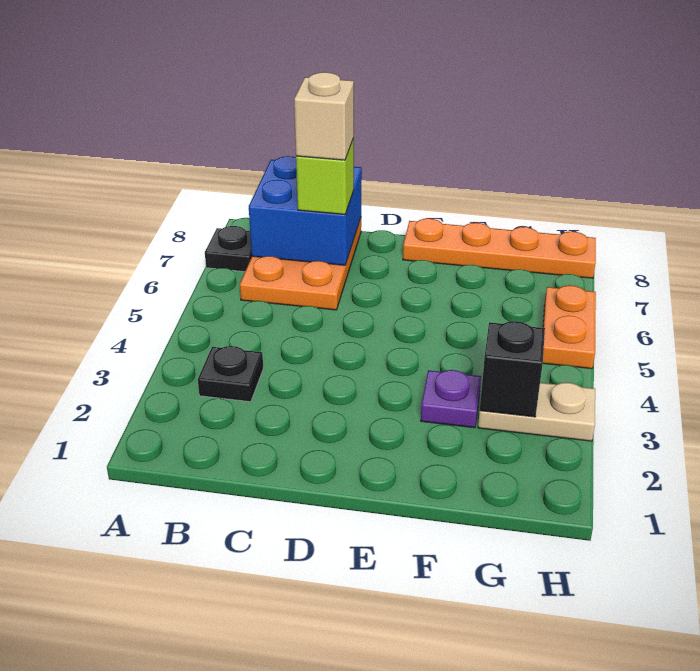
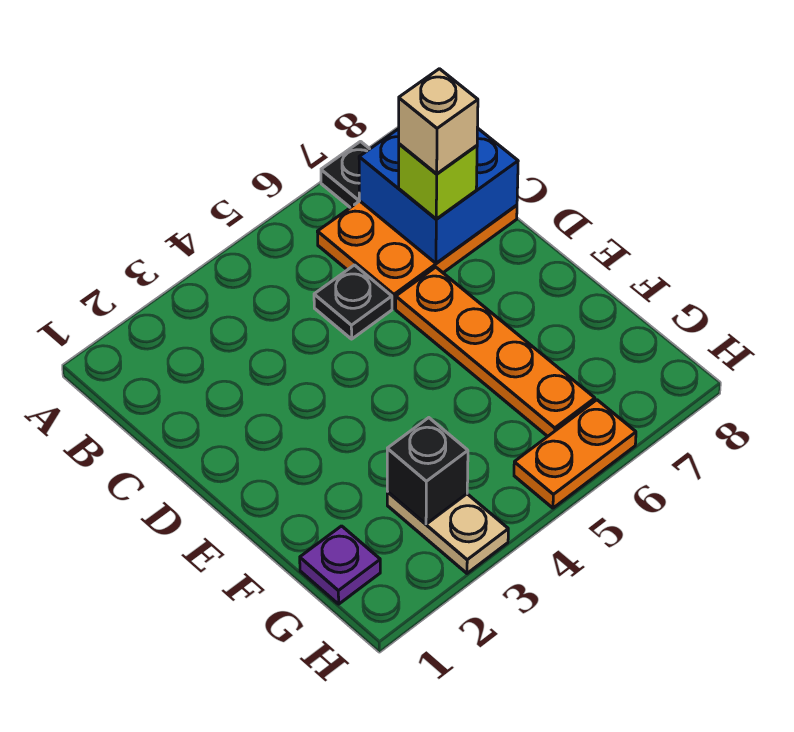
black plate B3 level 1 -> black plate C5 level 1
orange plate E8:H8 level 1 -> orange plate D6:G6 level 1
purple plate F3 level 1 -> purple plate G1 level 1

